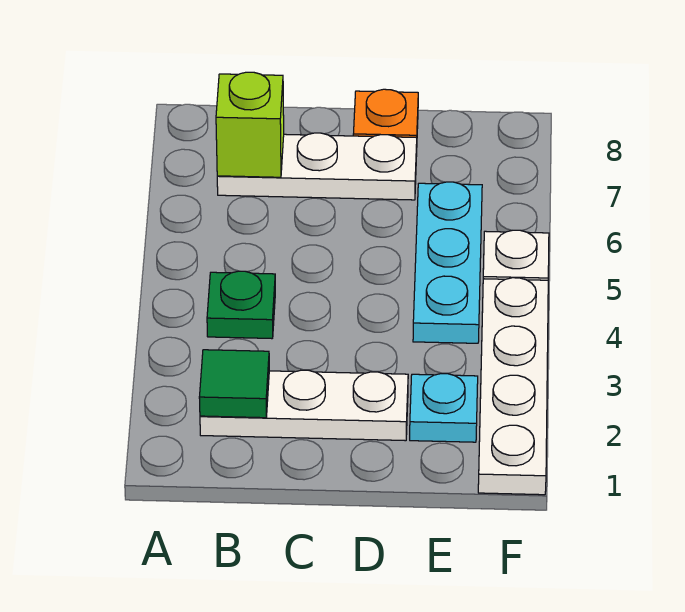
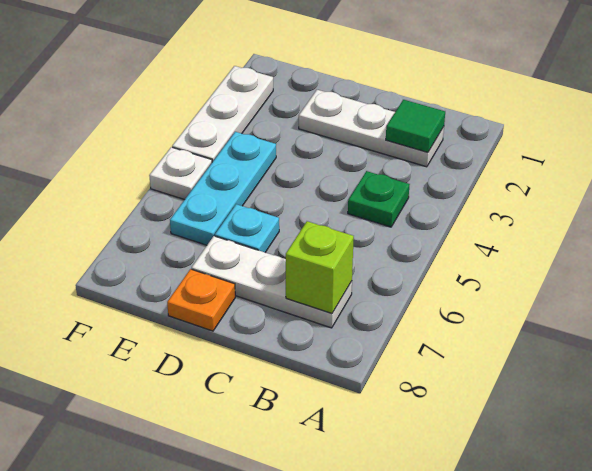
cyan plate E2 level 1 -> cyan plate D6 level 1
white plate F1:F4 level 1 -> white plate F2:F4 level 1

